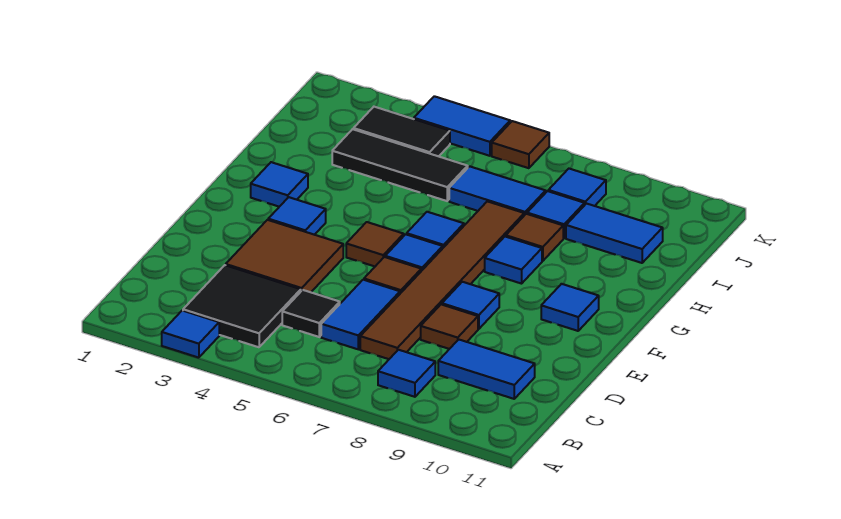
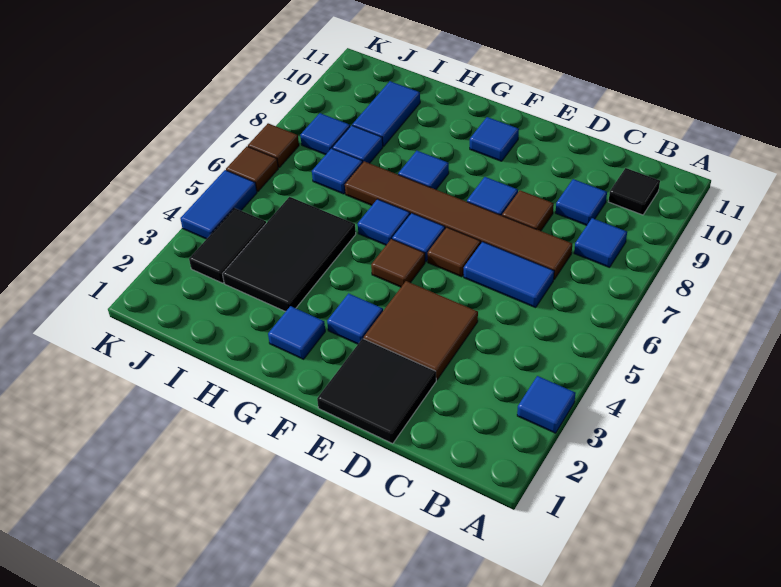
black tile B3:C4 level 1 -> black tile D1:E2 level 1
black tile C5 level 1 -> black tile B10 level 1
blue tile C9:C10 level 1 -> blue tile C9 level 1
brown tile H8 level 1 -> brown tile K7 level 1
black tile I3:I5 level 1 -> black tile H3:I5 level 1
blue tile I6:I7 level 1 -> blue tile I7 level 1

